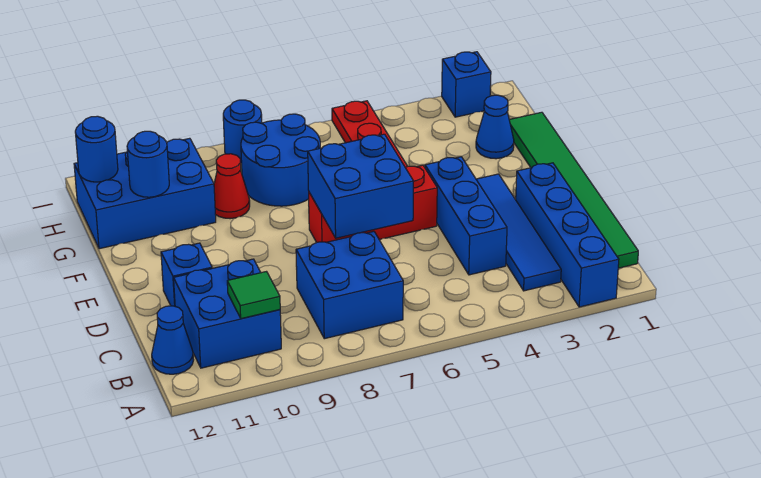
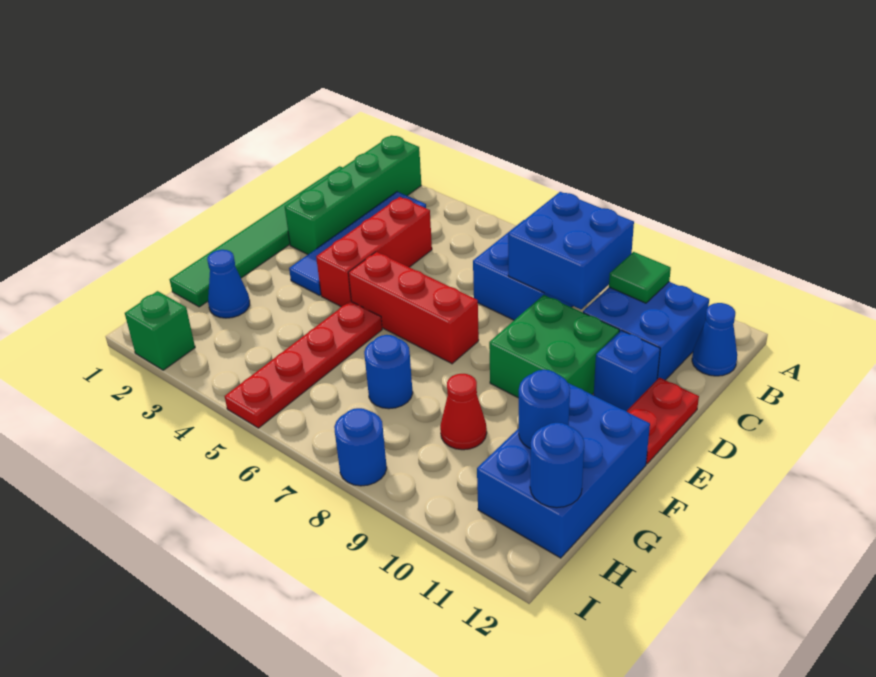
blue brick A2:D2 level 1 -> green brick A2:D2 level 1
blue brick C4:E4 level 1 -> red brick C4:E4 level 1
blue brick D6:E7 level 2 -> blue brick B8:C9 level 2
none -> green brick D9:E10 level 1
none -> red plate D12:E12 level 1
blue round brick G7:H8 level 1 -> blue round brick G7 level 1
blue brick G10:H12 level 1 -> blue brick F11:H12 level 1
blue brick I2 level 1 -> green brick I2 level 1

